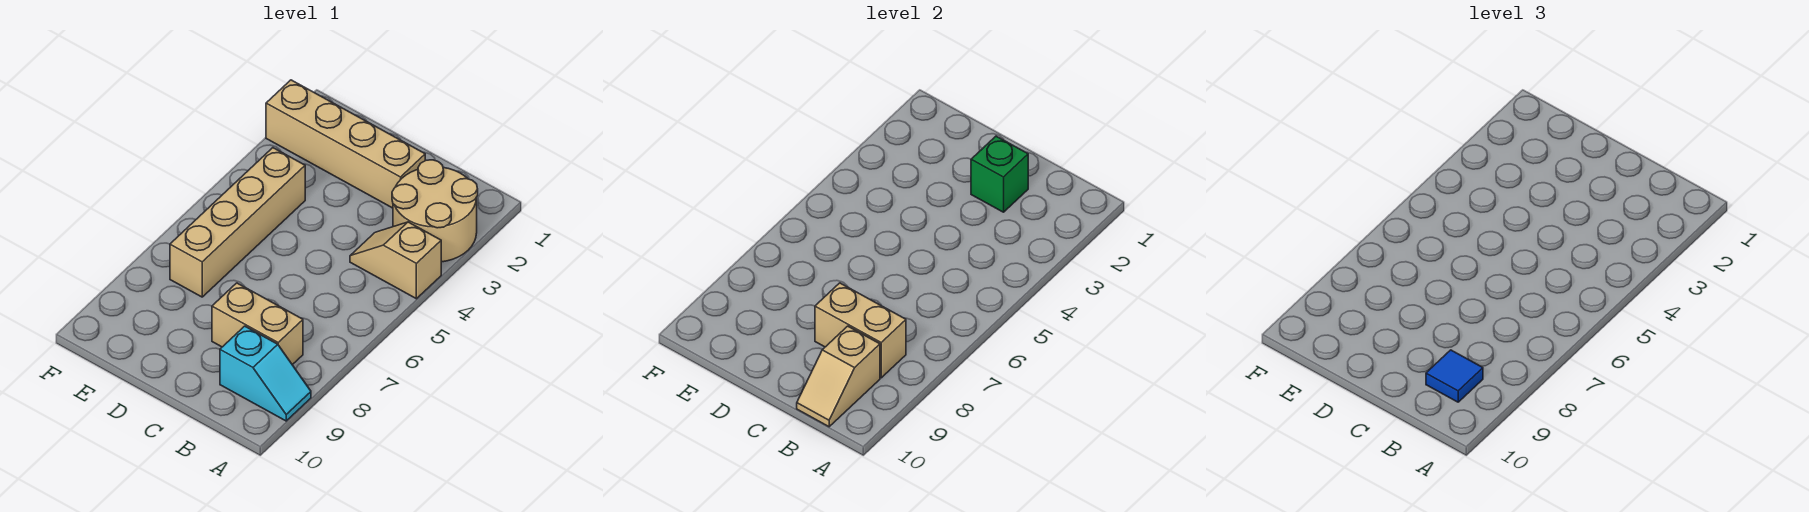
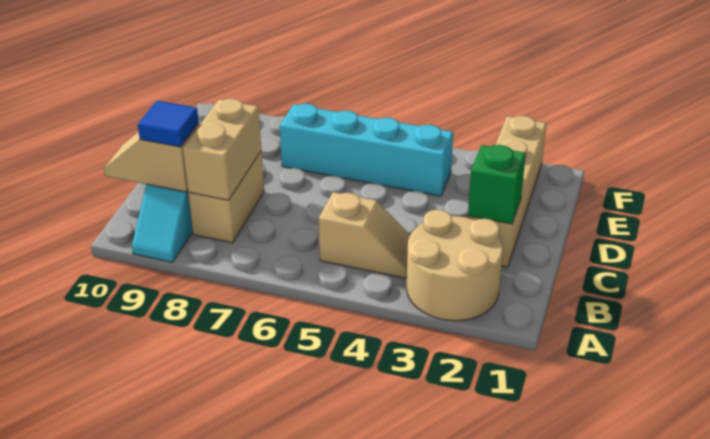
tan slope A4:B4 level 1 top A -> tan slope B4:B5 level 1 top 5
tan brick E4:E7 level 1 -> cyan brick E4:E7 level 1

